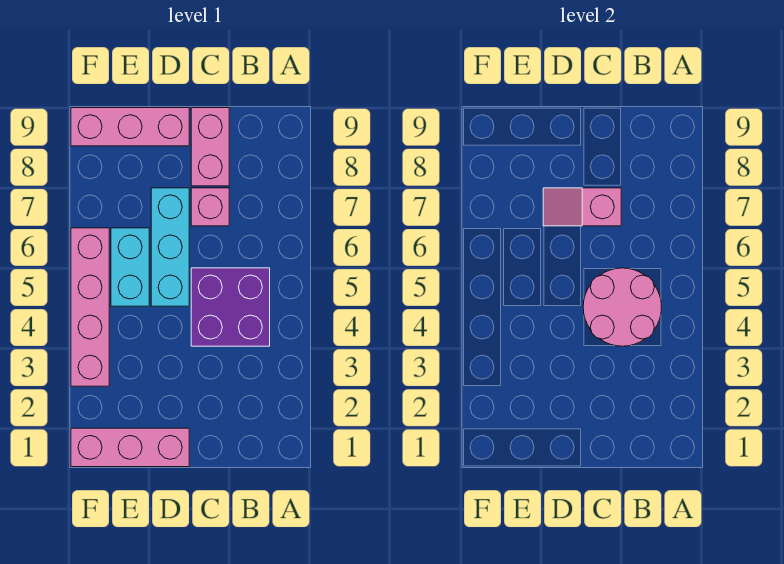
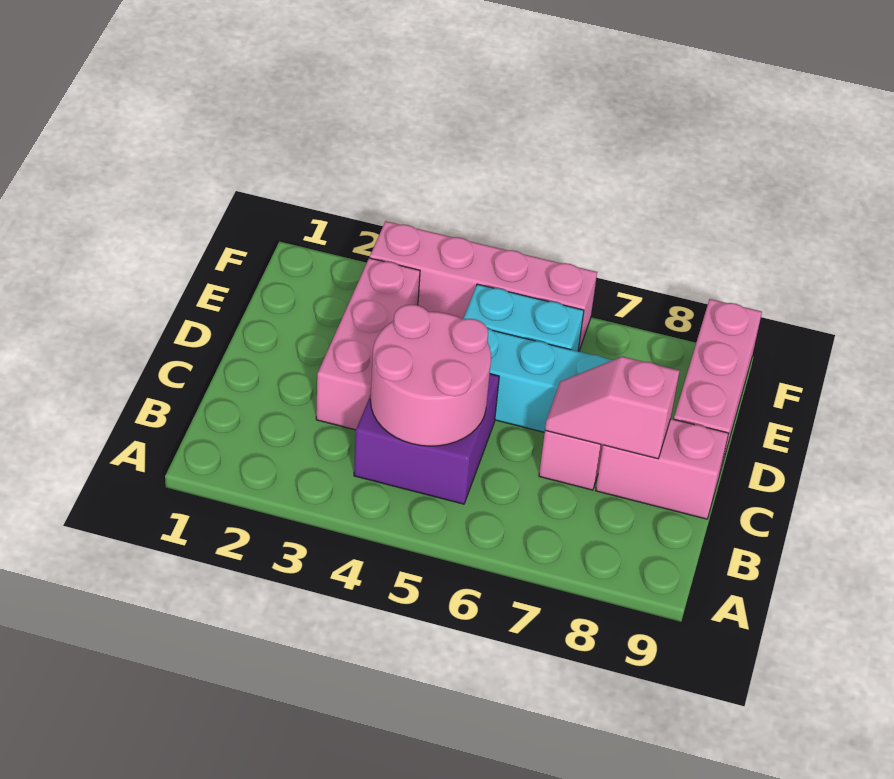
pink slope C7:D7 level 2 top C -> pink slope C7:C8 level 2 top 8
pink brick D1:F1 level 1 -> pink brick C3:E3 level 1

